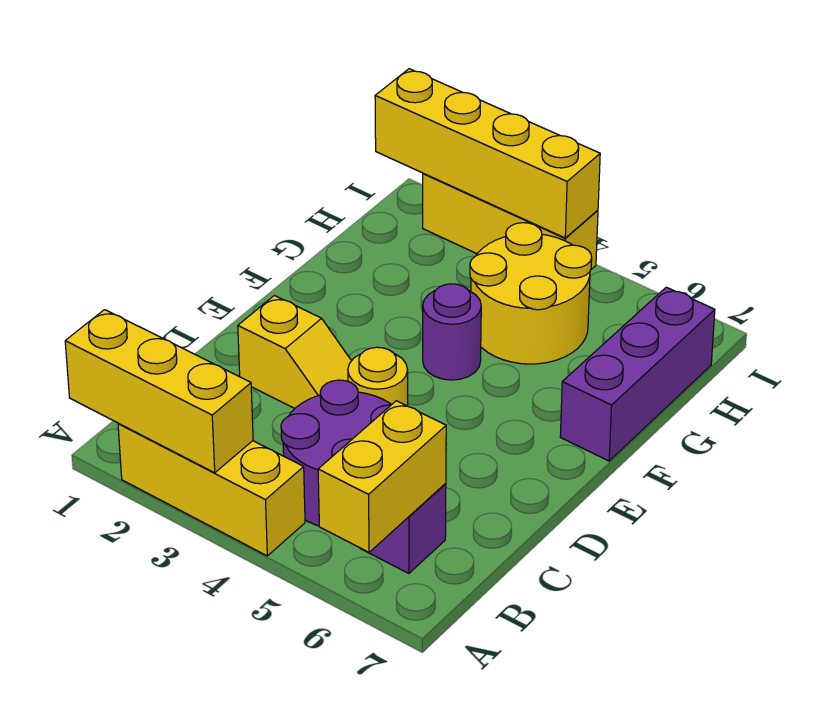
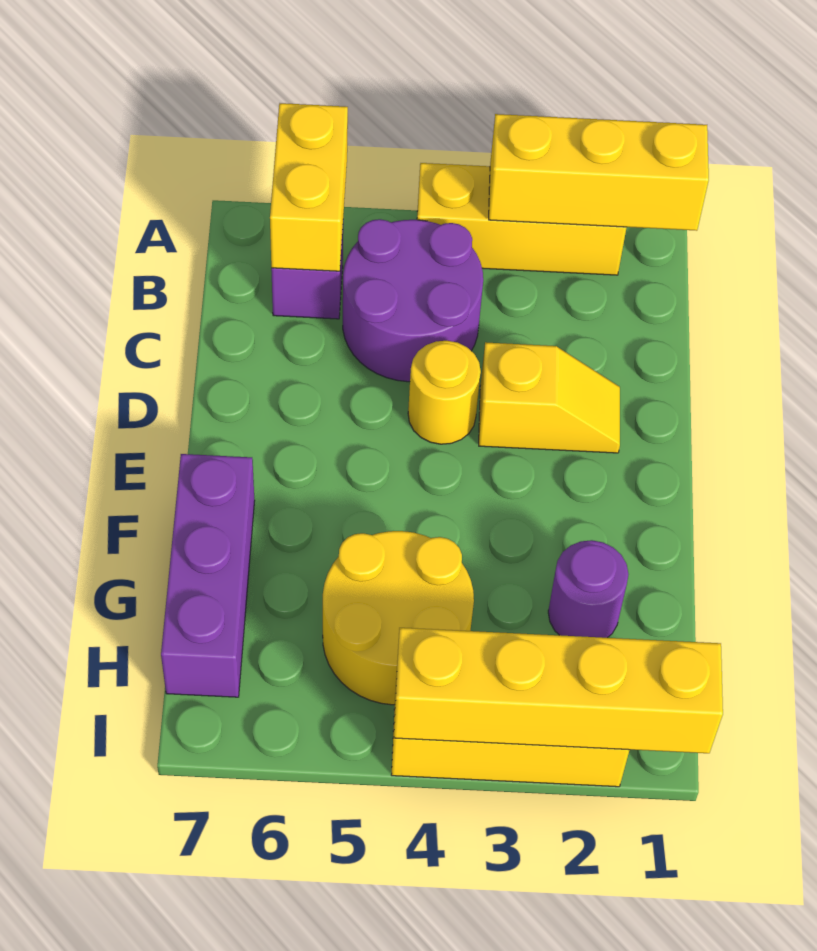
yellow slope D2:D3 level 1 top 2 -> yellow slope D2:D3 level 1 top 3
purple round brick F4 level 1 -> purple round brick G2 level 1

